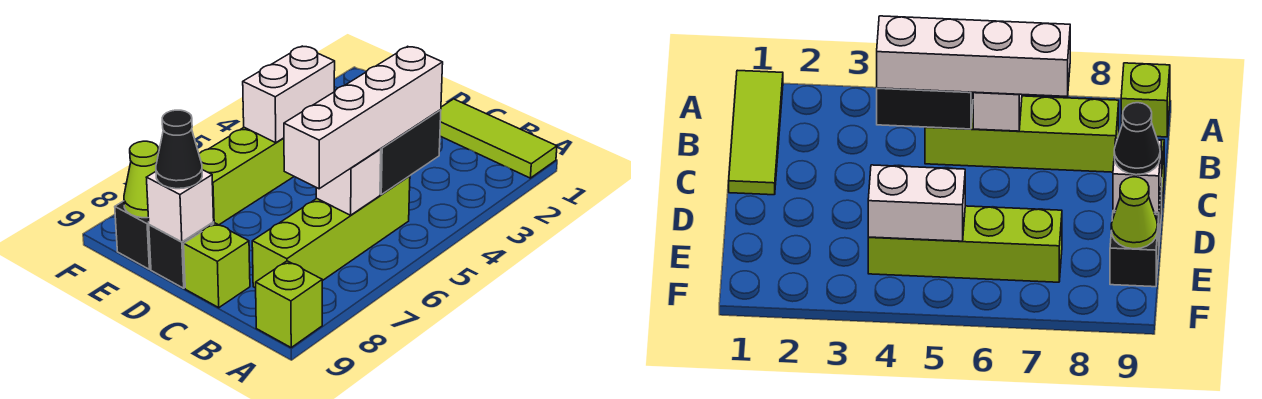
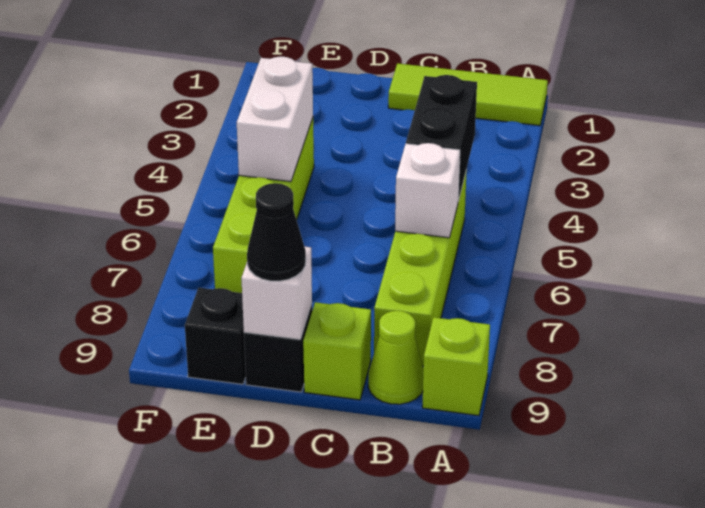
white brick B4:B7 level 3 -> none
lime cone E9 level 2 -> lime cone B9 level 1

